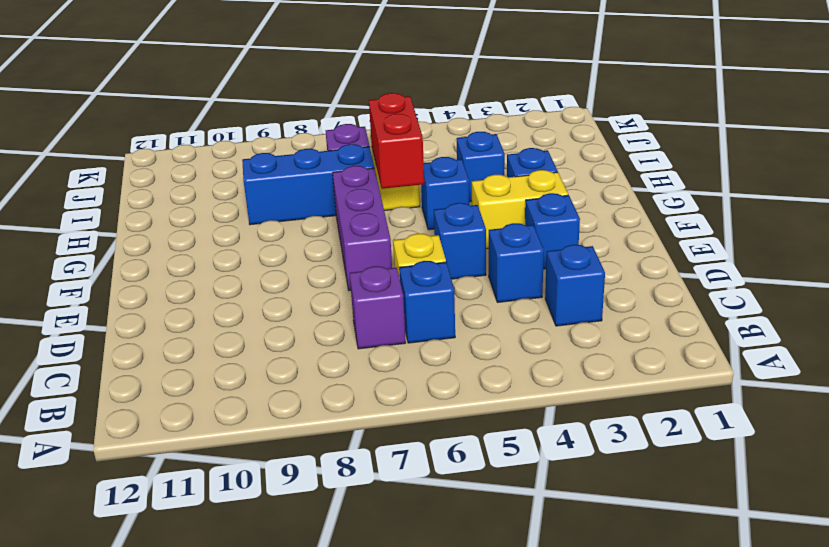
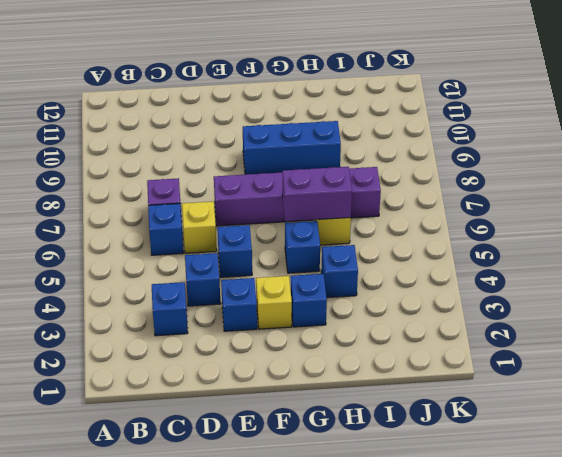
yellow brick F3:F4 level 1 -> yellow brick F3 level 1
red brick G6:H6 level 2 -> purple brick G6:H6 level 2
blue brick H7:H9 level 1 -> blue brick F9:H9 level 1

